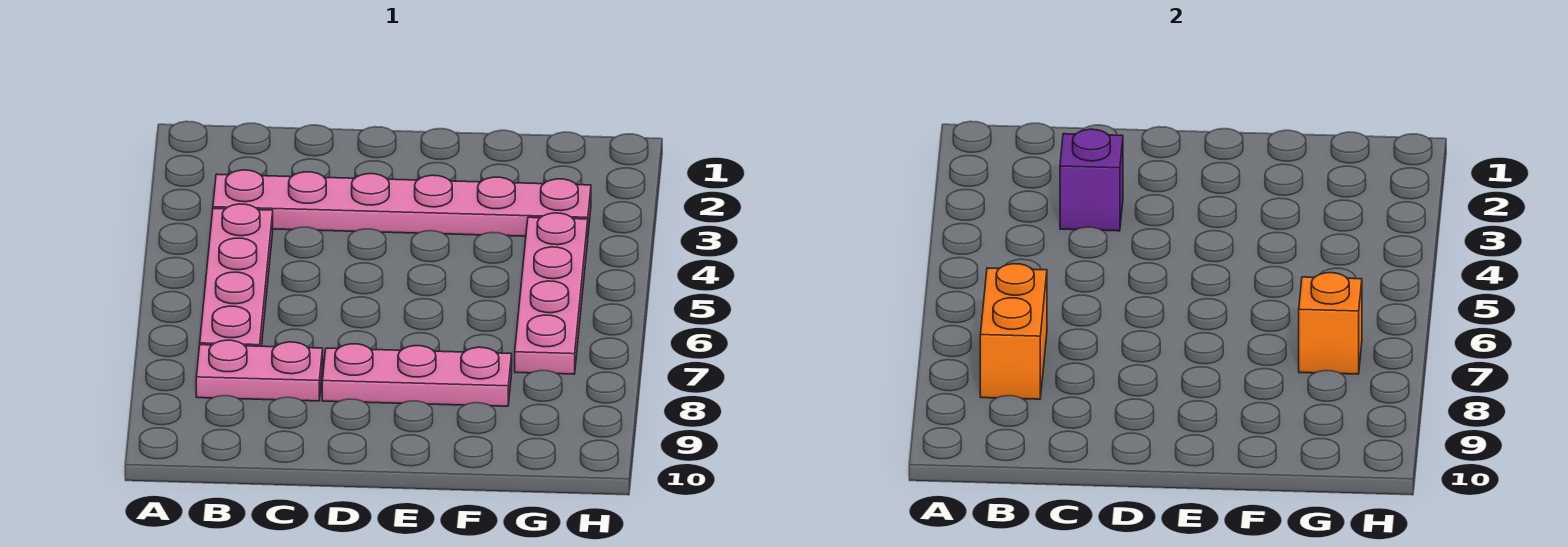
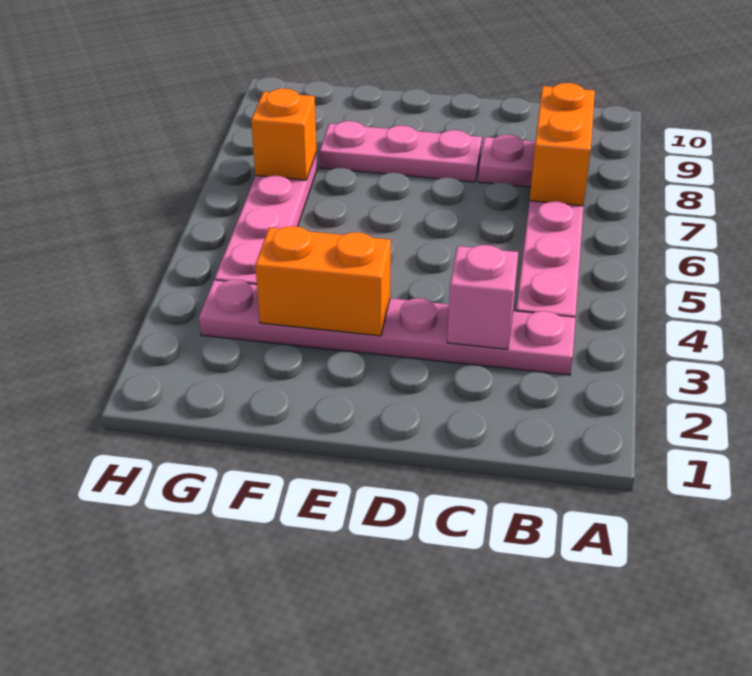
purple brick C3 level 2 -> pink brick C3 level 2
none -> orange brick E3:F3 level 2

